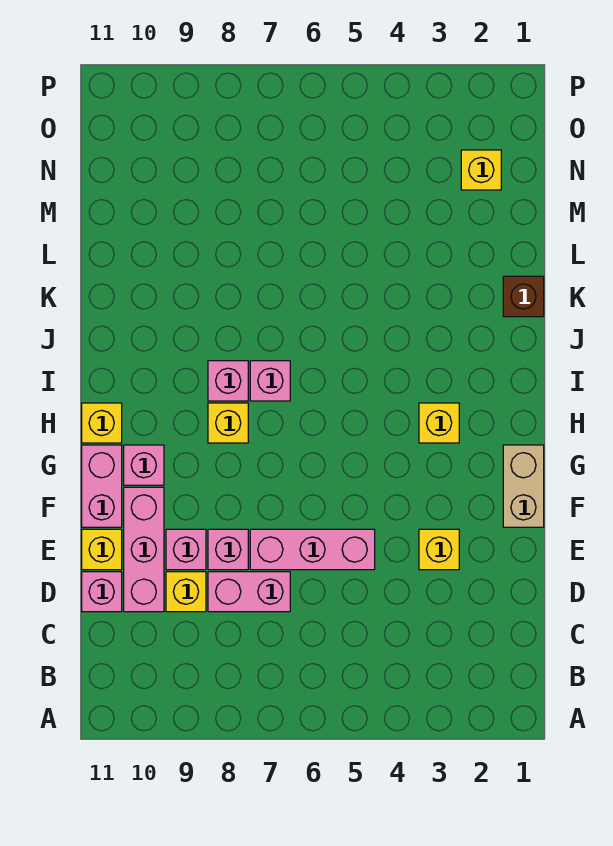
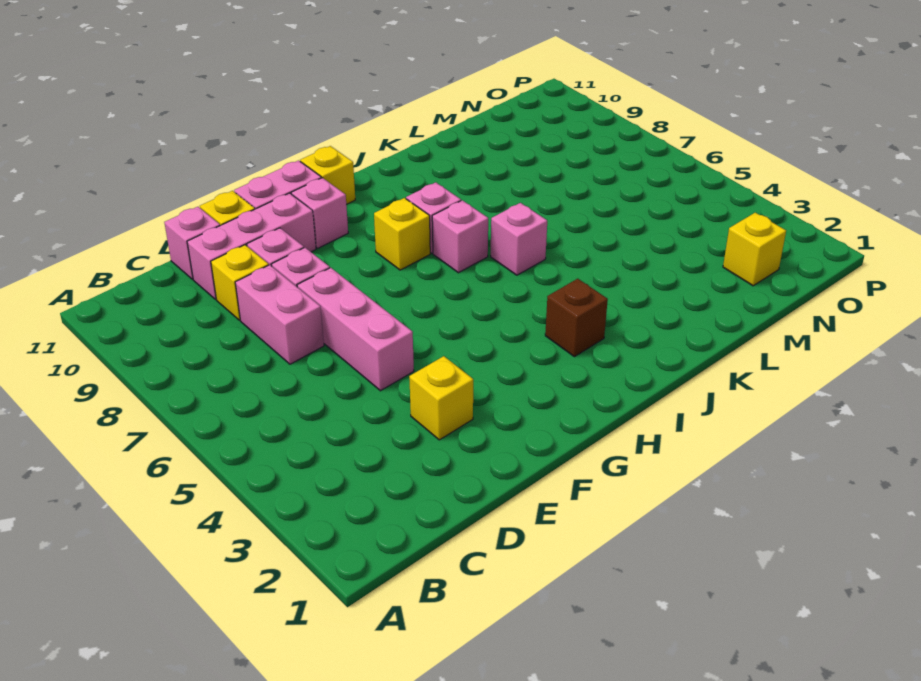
tan brick F1:G1 level 1 -> none
yellow brick H3 level 1 -> none
none -> pink brick J6 level 1
brown brick K1 level 1 -> brown brick I3 level 1

